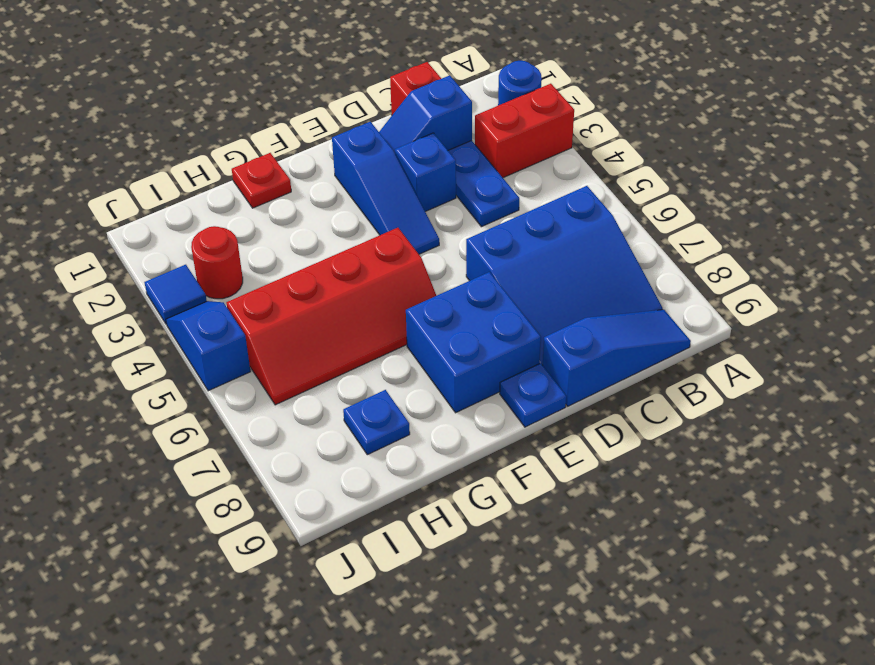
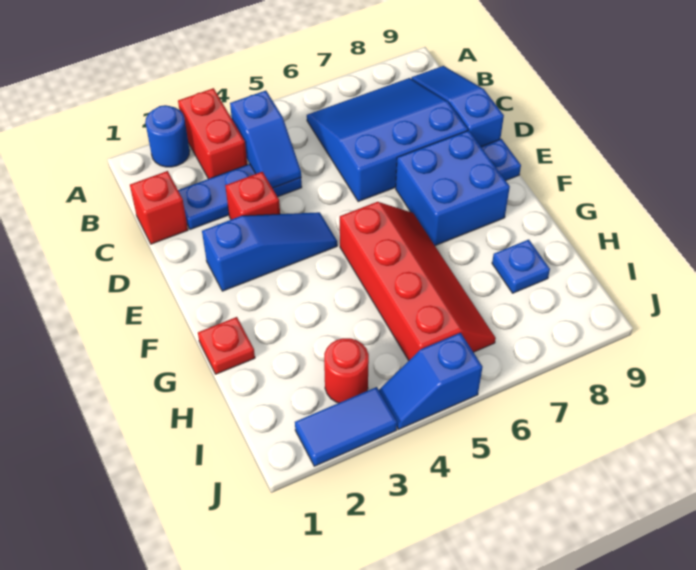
blue slope B6:D8 level 1 top 6 -> blue slope B6:D8 level 1 top D
blue slope C2:D2 level 2 top C -> blue slope B4:C4 level 2 top B
blue brick D3 level 1 -> red brick D3 level 1
blue tile J3 level 1 -> blue tile J2:J3 level 1

